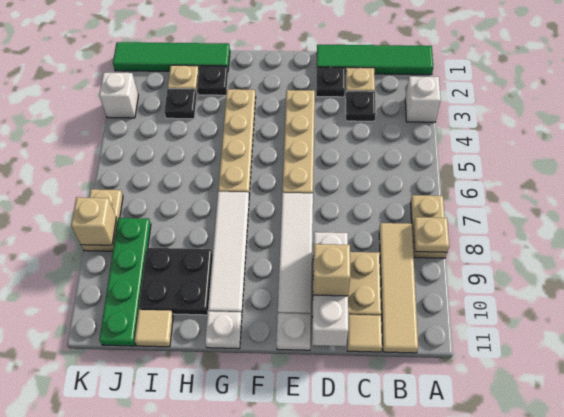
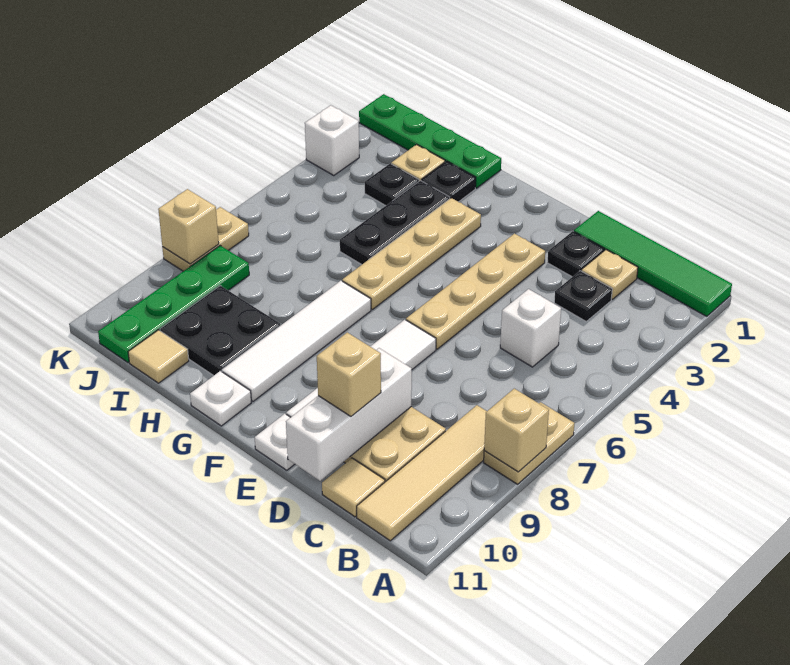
white brick A3 level 1 -> white brick C5 level 1
tan plate A8 level 2 -> tan brick A8 level 2
green tile H1:K1 level 1 -> green plate H1:K1 level 1
none -> black plate H3:H5 level 1

